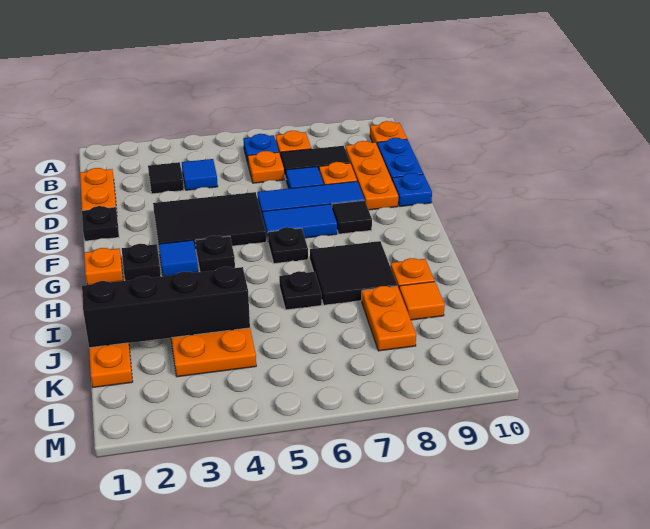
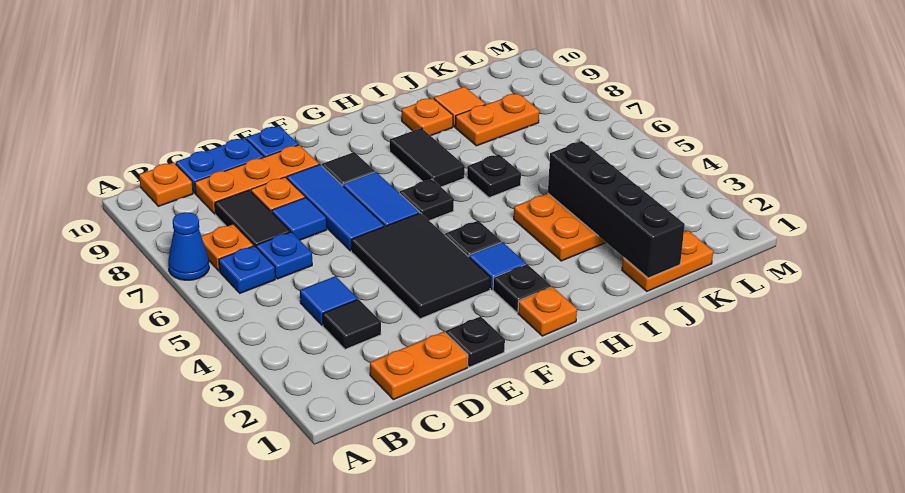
none -> blue cone A7 level 1
orange plate C6 level 1 -> blue plate C6 level 1
black tile H7:I8 level 1 -> black tile H7:H8 level 1

